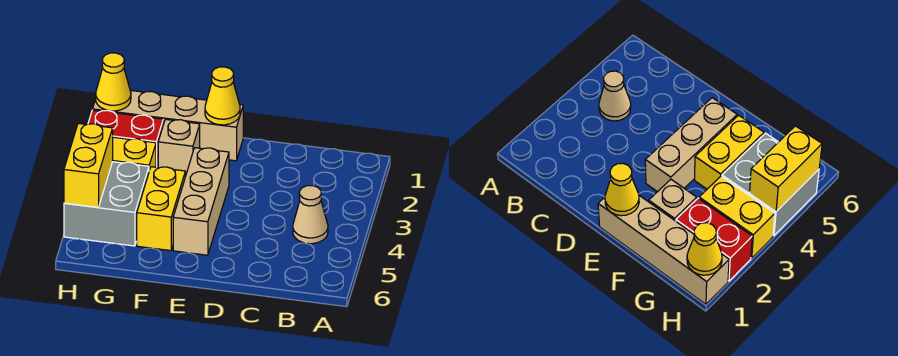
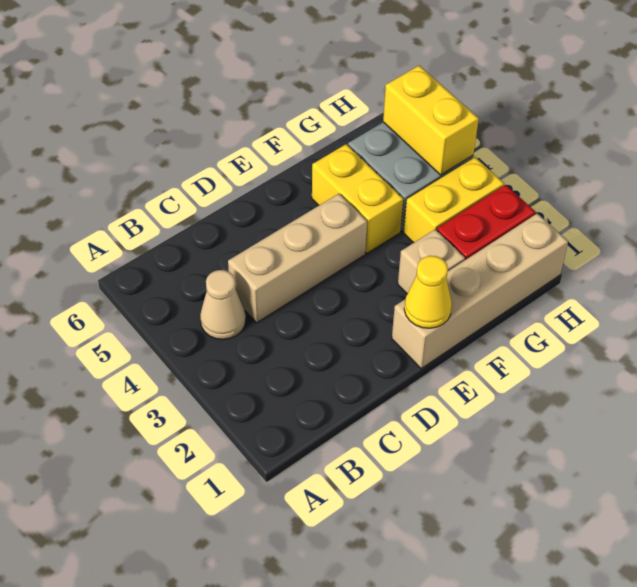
tan brick E3:E5 level 1 -> tan brick C4:E4 level 1
yellow cone H1 level 2 -> none

